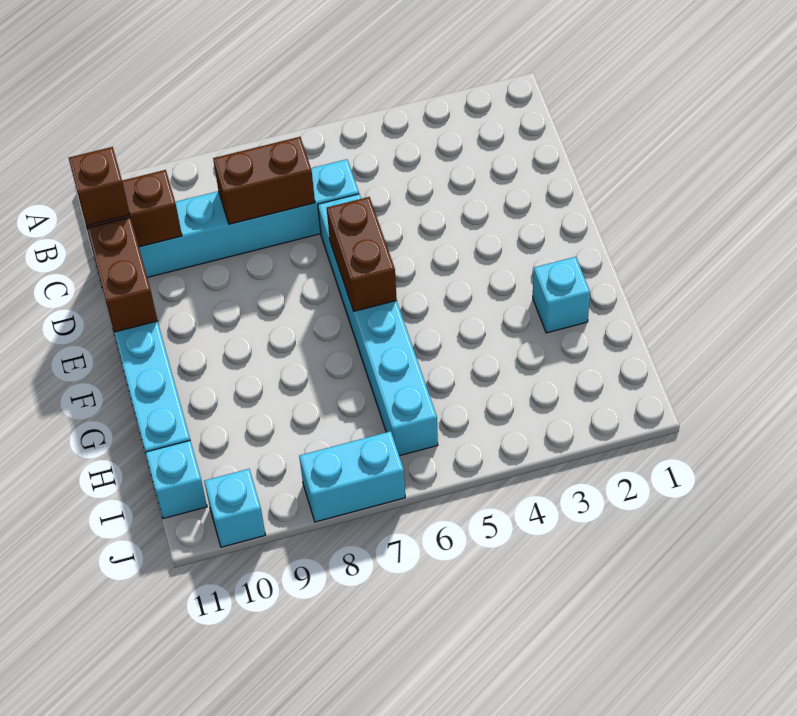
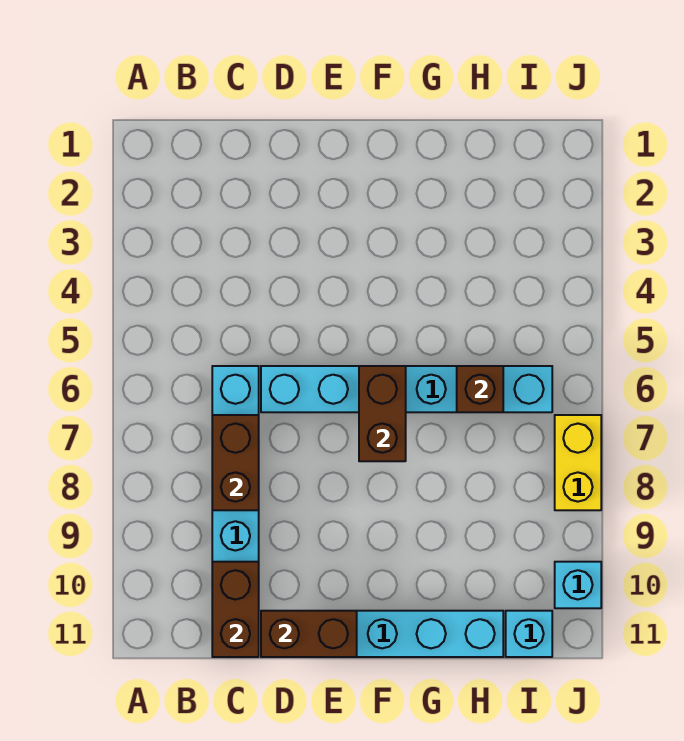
brown brick C11 level 3 -> brown brick H6 level 2
brown brick E6:F6 level 2 -> brown brick F6:F7 level 2
cyan brick G2 level 1 -> none
cyan brick J7:J8 level 1 -> yellow brick J7:J8 level 1

